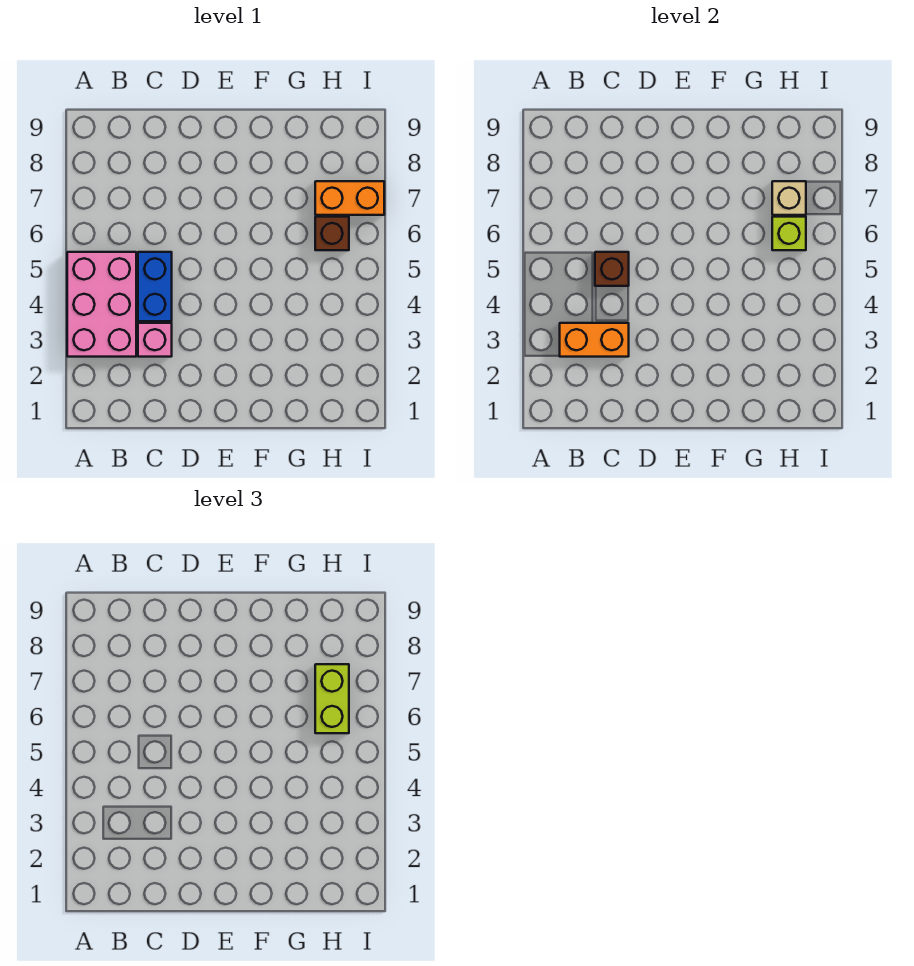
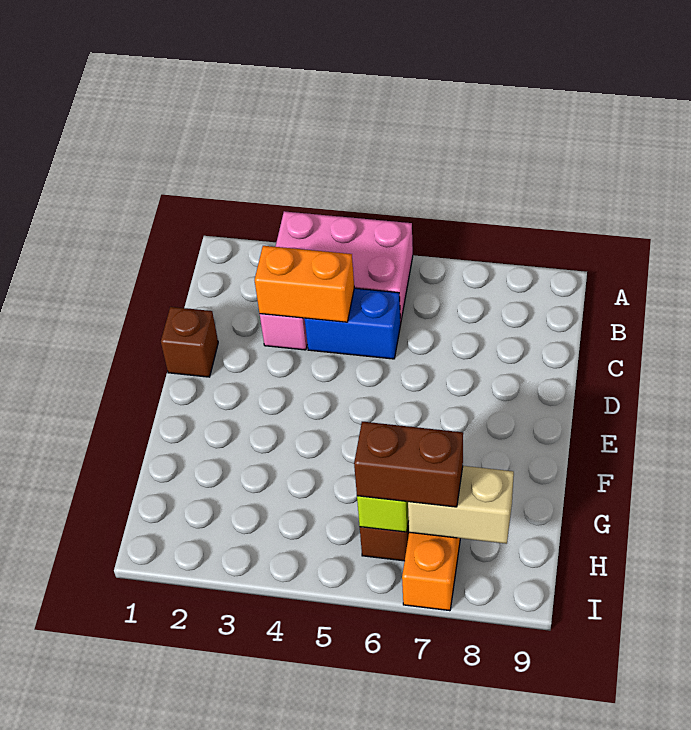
orange brick B3:C3 level 2 -> orange brick C3:C4 level 2
brown brick C5 level 2 -> brown brick D1 level 1
lime brick H6:H7 level 3 -> brown brick H6:H7 level 3
tan brick H7 level 2 -> tan brick H7:H8 level 2

